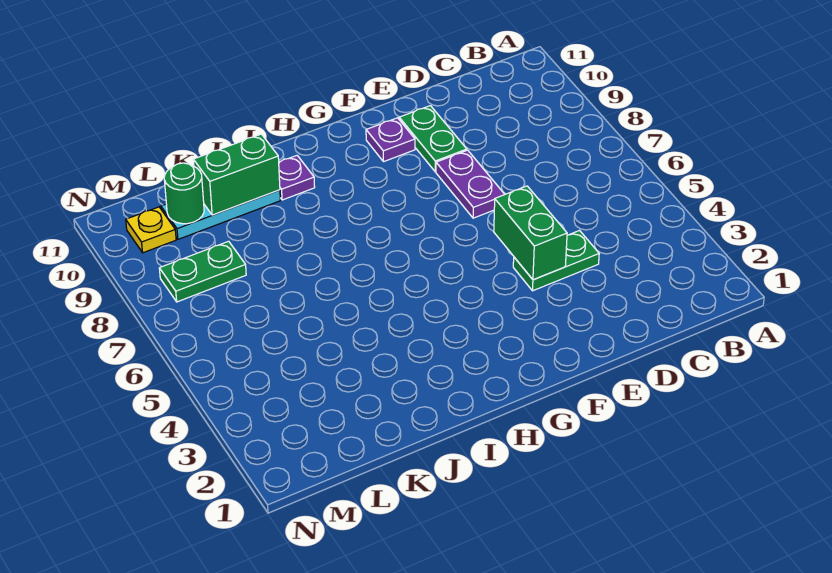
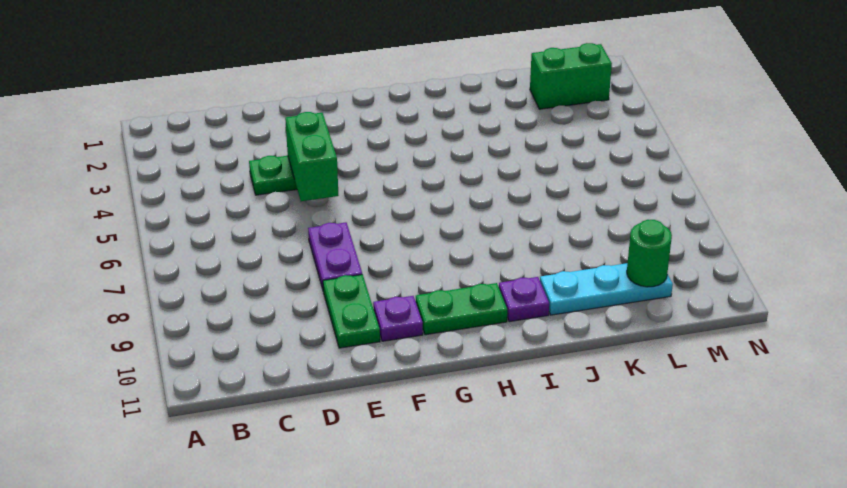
green brick J10:K10 level 2 -> green brick L2:M2 level 1
green plate L8:M8 level 1 -> green plate G10:H10 level 1
yellow plate M10 level 1 -> none

